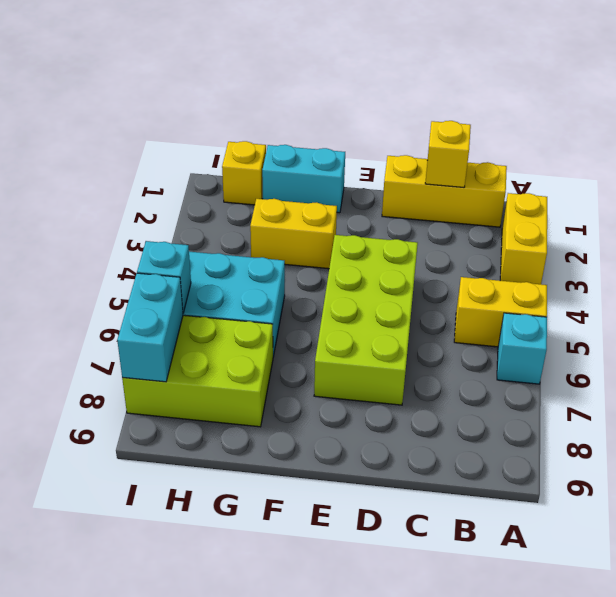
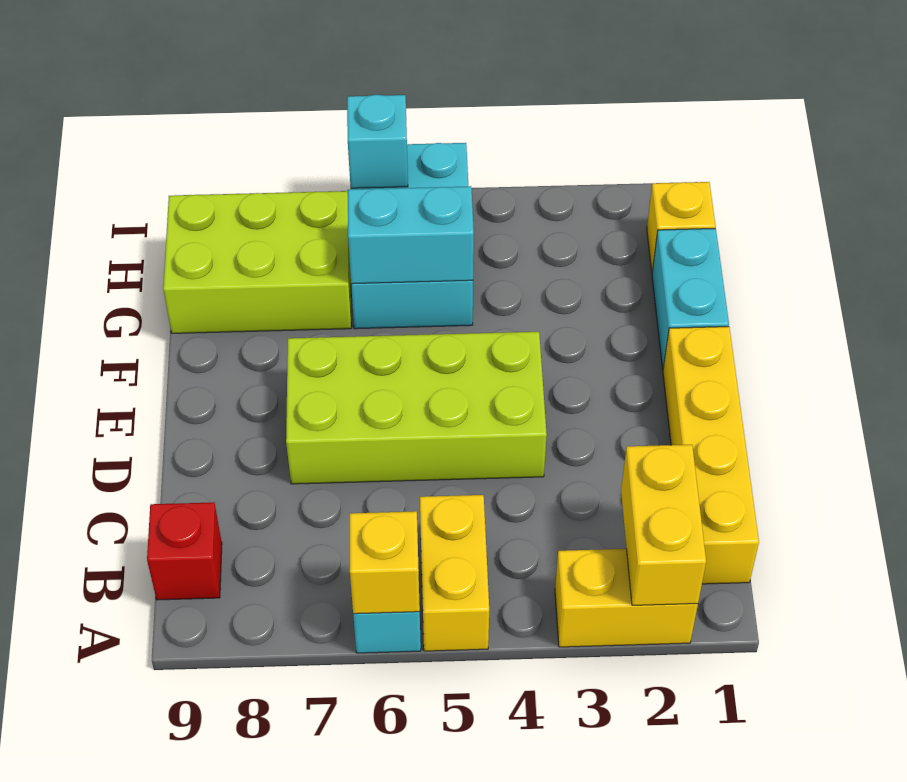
yellow brick B1:D1 level 1 -> yellow brick B1:E1 level 1
none -> red brick B9 level 1
yellow brick C1 level 2 -> yellow brick A6 level 2
yellow brick F3:G3 level 1 -> yellow brick A2:B2 level 2
lime brick G7:I8 level 1 -> lime brick G7:H9 level 1
cyan brick I7:I8 level 2 -> cyan brick G5:G6 level 2

